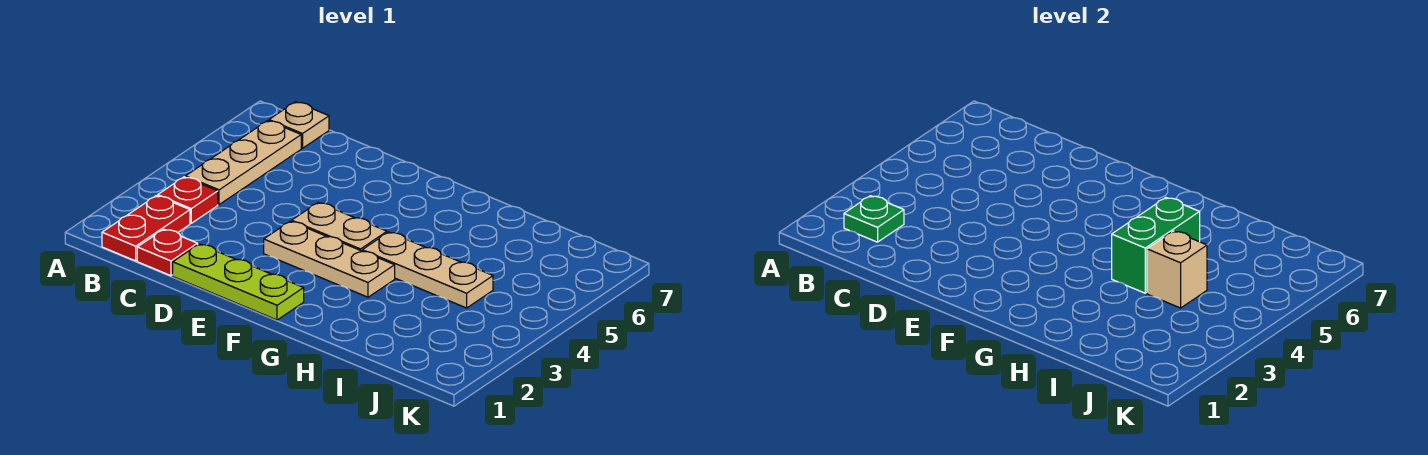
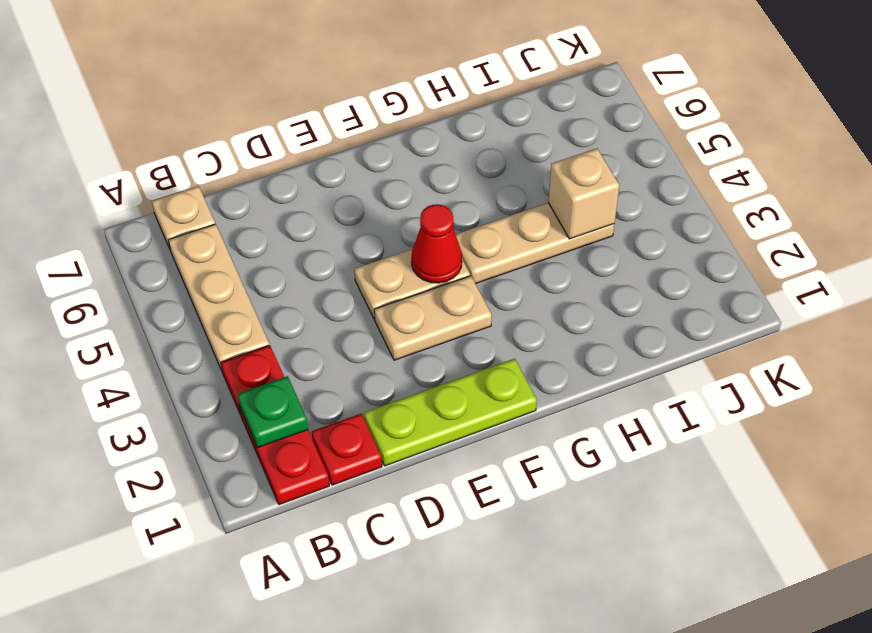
tan plate E3:G3 level 1 -> tan plate E3:F3 level 1
none -> red cone F4 level 2
green brick H4:H5 level 2 -> none

